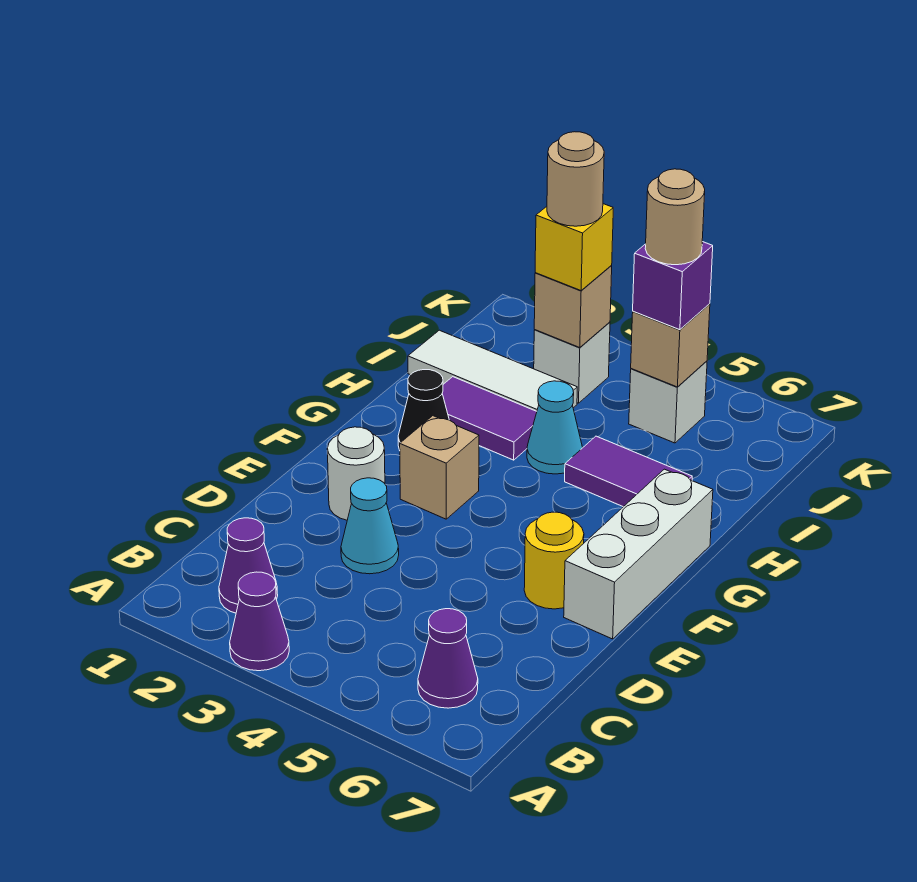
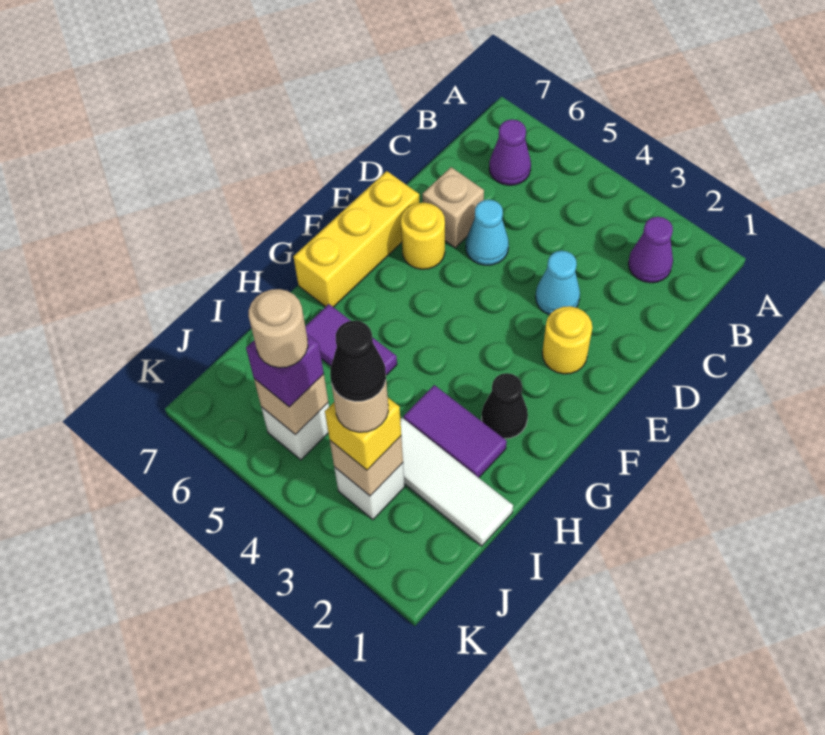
purple cone A3 level 1 -> none
white round brick E2 level 1 -> yellow round brick E2 level 1
white brick E7:G7 level 1 -> yellow brick E7:G7 level 1
tan brick F3 level 1 -> tan brick D6 level 1
cyan cone H4 level 1 -> cyan cone D5 level 1
none -> black cone J3 level 5

